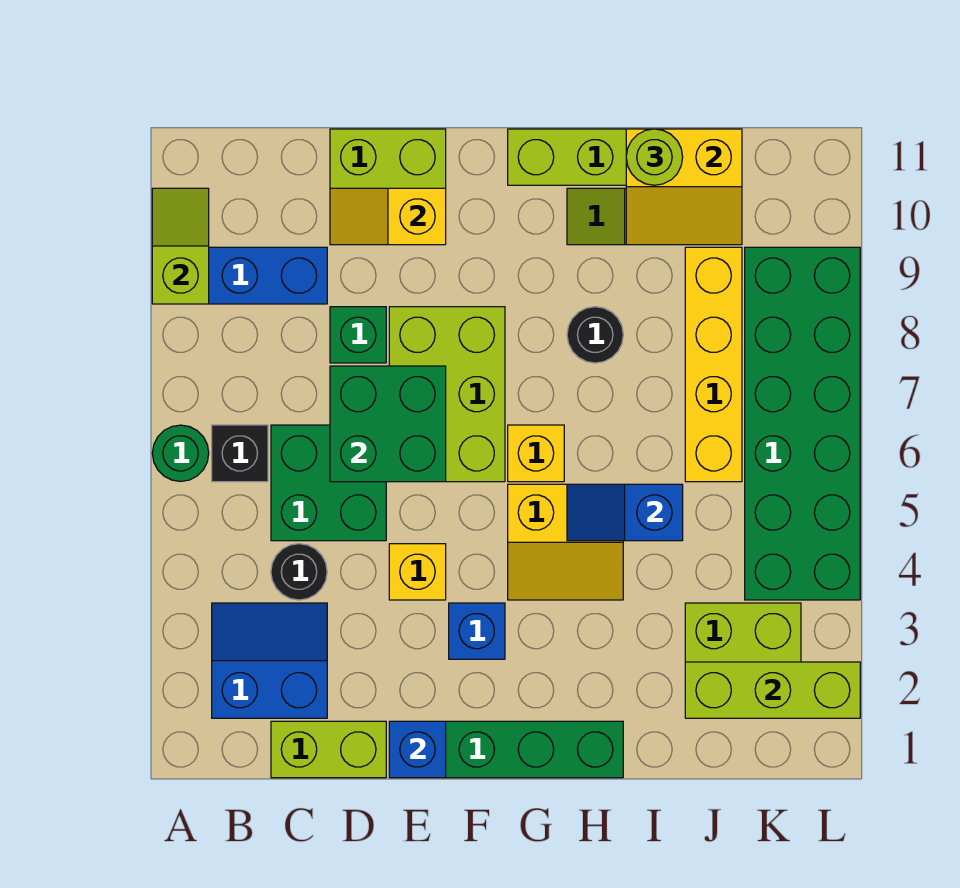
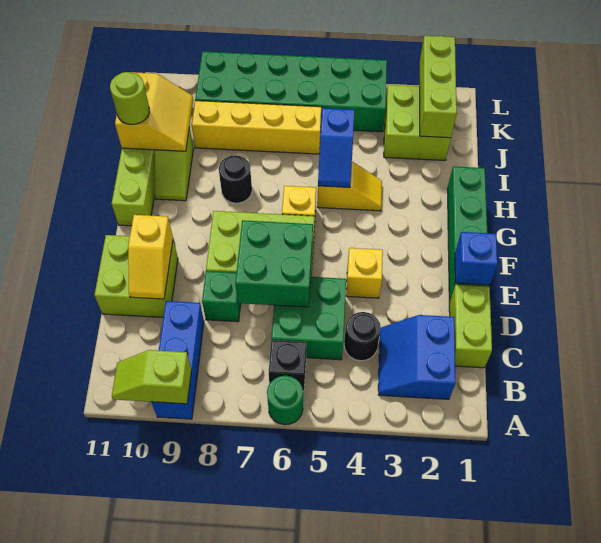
blue brick F3 level 1 -> none
yellow slope G4:H5 level 1 top 5 -> yellow slope H4:H5 level 1 top 5

